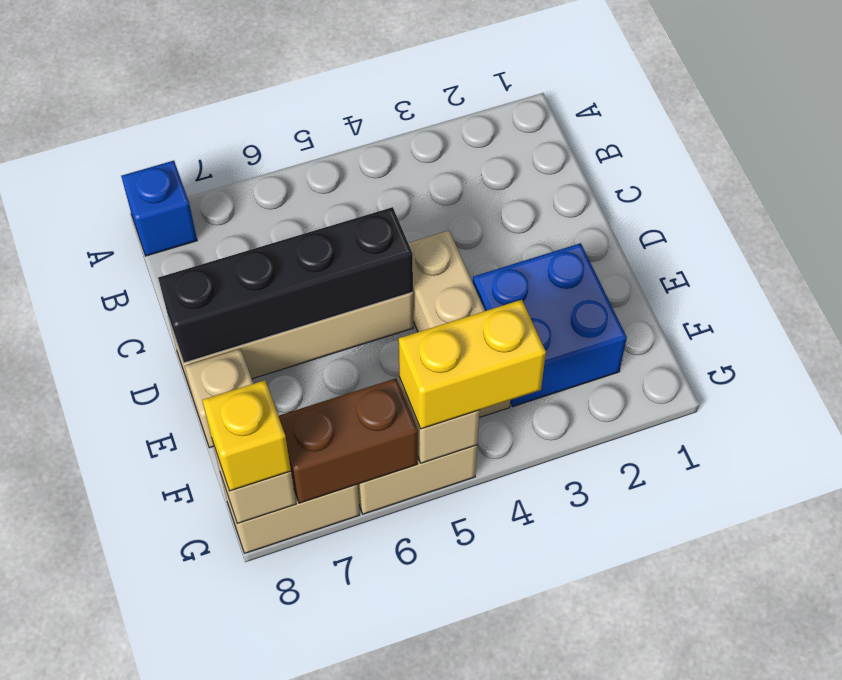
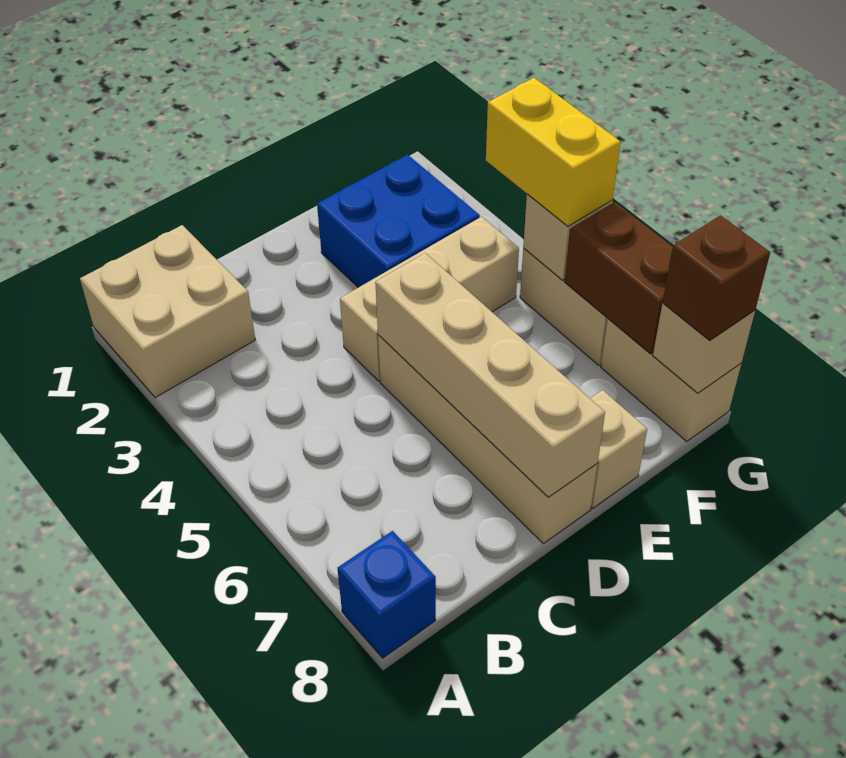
none -> tan brick A1:B2 level 1
black brick D5:D8 level 2 -> tan brick D5:D8 level 2
yellow brick G8 level 3 -> brown brick G8 level 3

